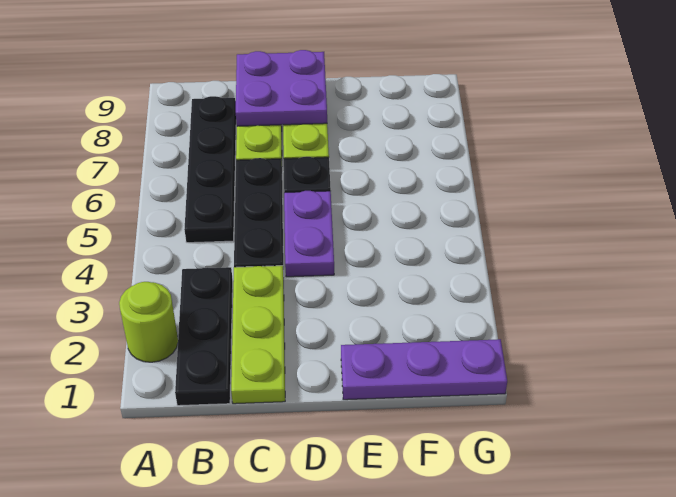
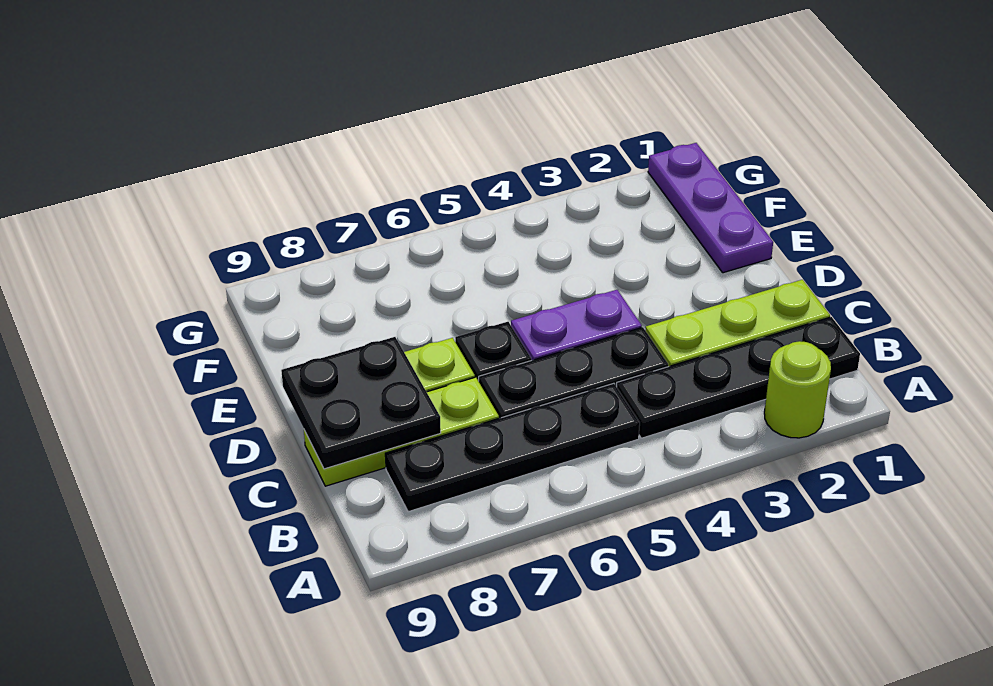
black plate B1:B3 level 1 -> black plate B1:B4 level 1
purple plate C8:D9 level 2 -> black plate C8:D9 level 2

